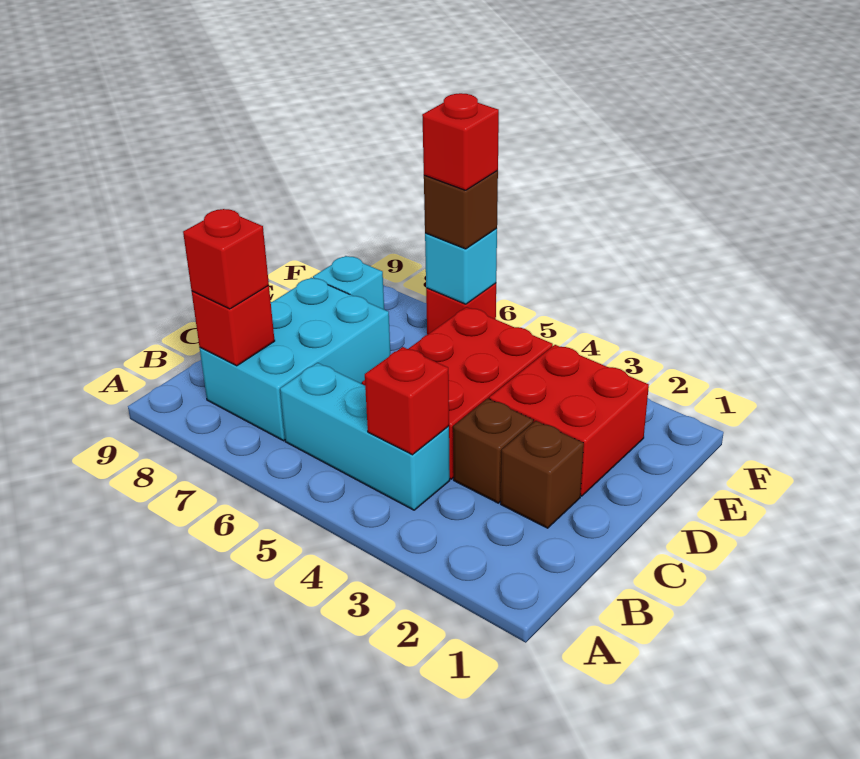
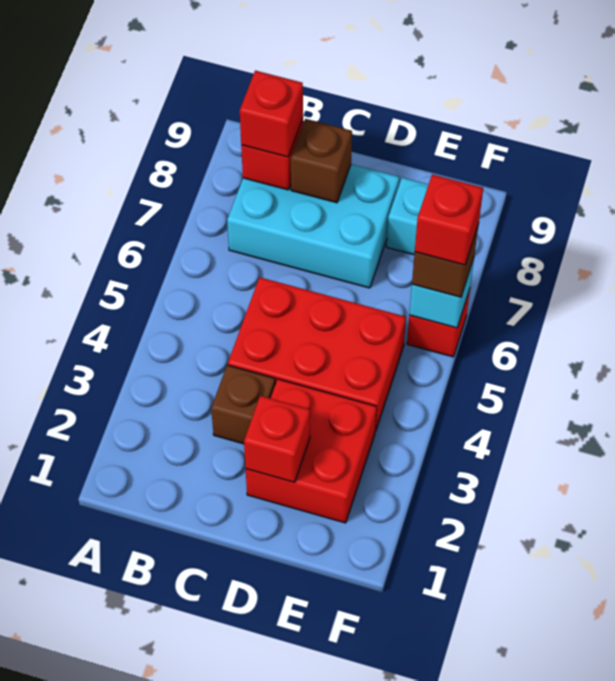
cyan brick B4:B6 level 1 -> none
red brick B4 level 2 -> red brick D2 level 2
brown brick C2 level 1 -> brown brick C8 level 2

